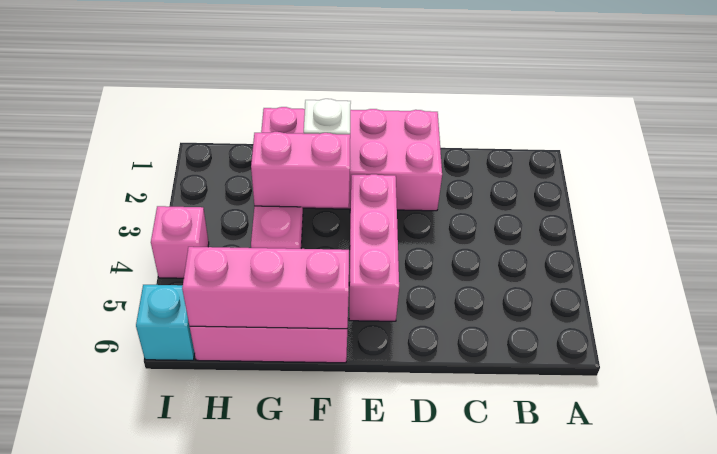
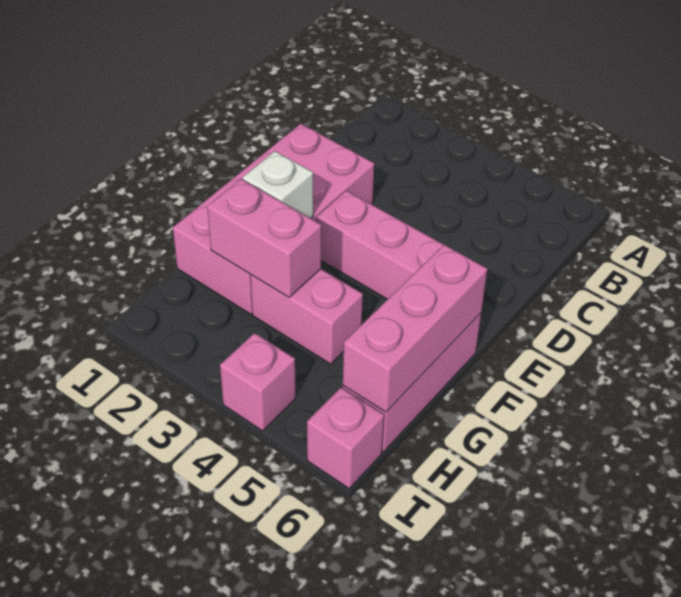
pink brick F3:G3 level 2 -> pink brick G2:G3 level 2
cyan brick I6 level 1 -> pink brick I6 level 1

